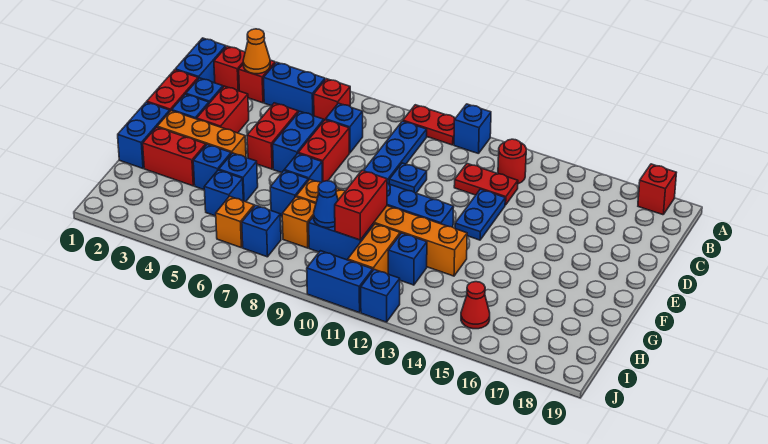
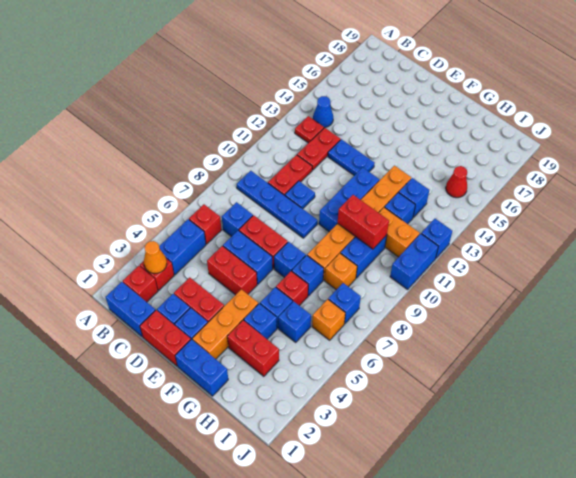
red plate A9:A10 level 1 -> red plate C10:C11 level 1
blue brick A11 level 1 -> blue brick H13 level 1
red brick A18 level 1 -> red brick G6 level 1
red round brick B13 level 1 -> red plate B13 level 1
red brick G2:G3 level 1 -> red brick G3:H3 level 1
blue cone H9 level 2 -> blue cone B14 level 1

